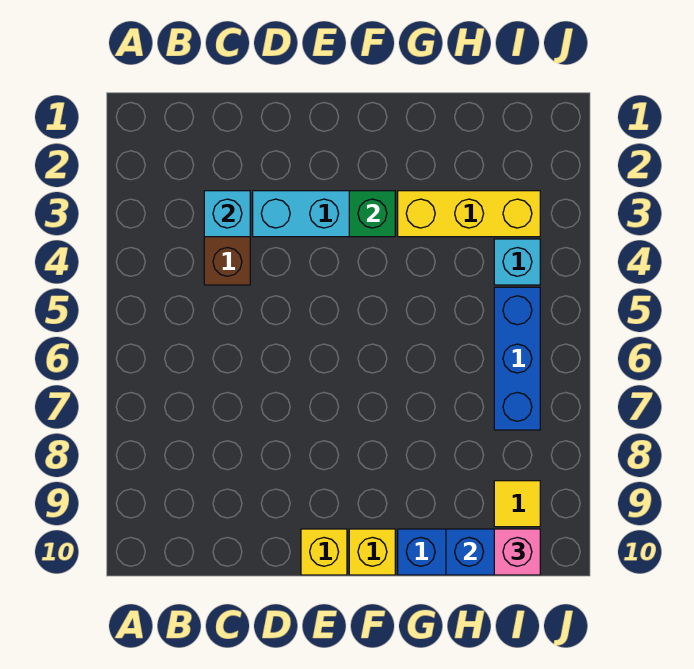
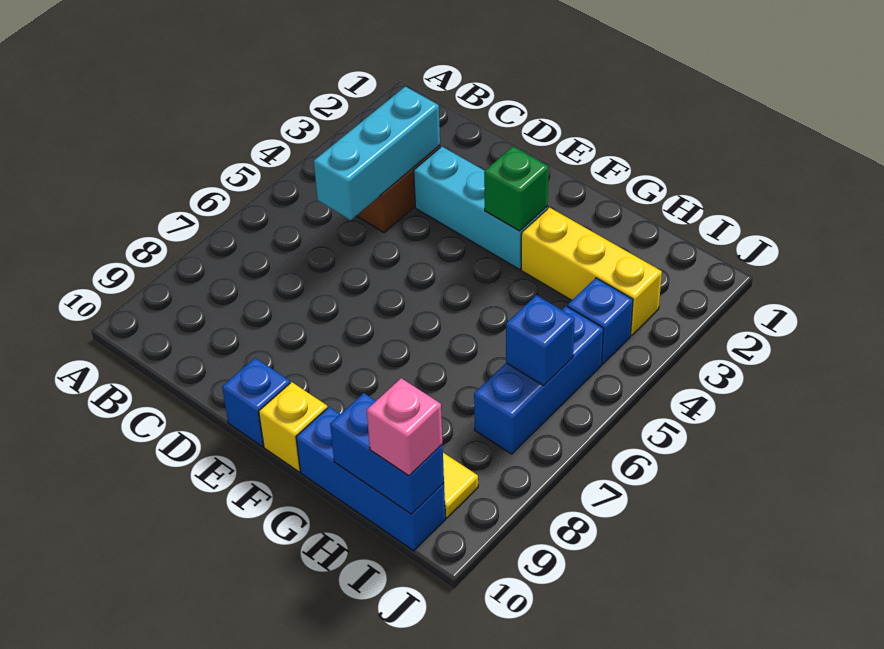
cyan brick C3 level 2 -> cyan brick C3:C5 level 2
yellow brick E10 level 1 -> blue brick E10 level 1
cyan brick I4 level 1 -> blue brick I4 level 1
none -> blue brick I6 level 2

